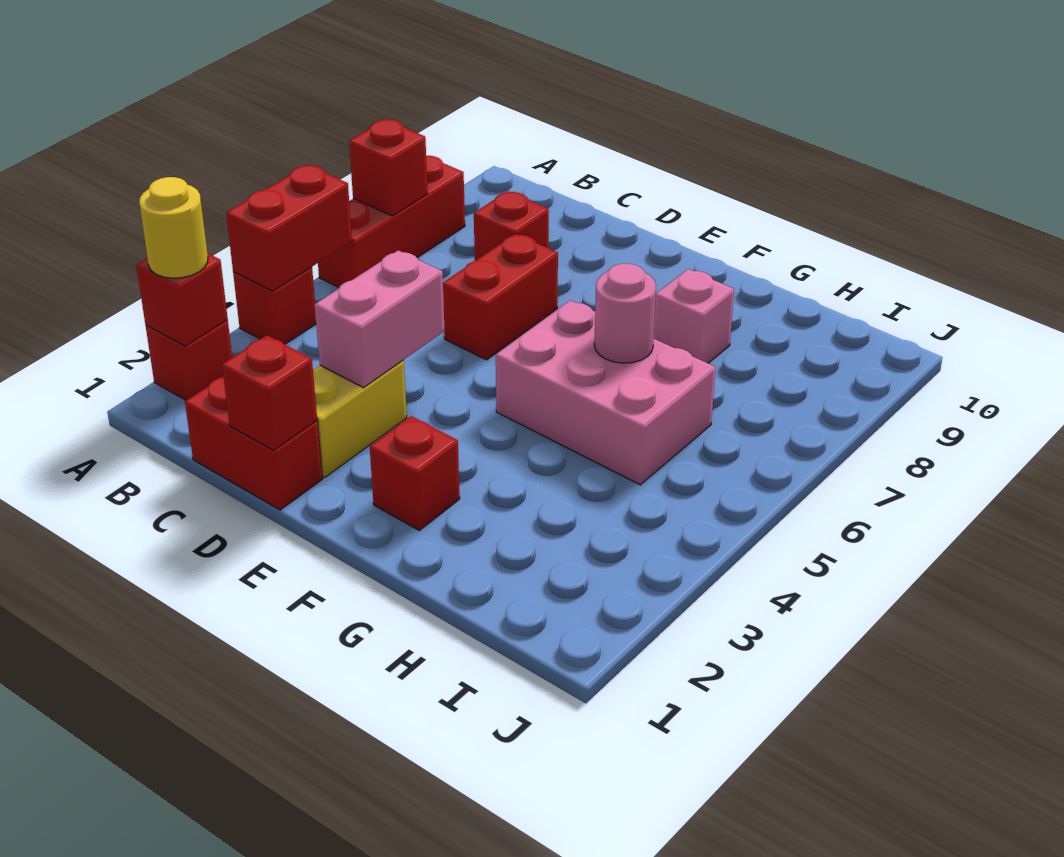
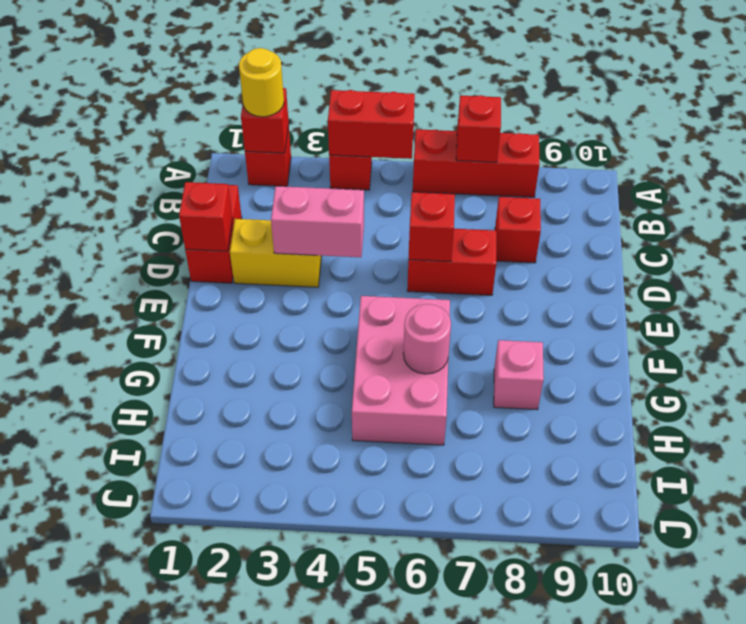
red brick F2 level 1 -> red brick D6 level 2

